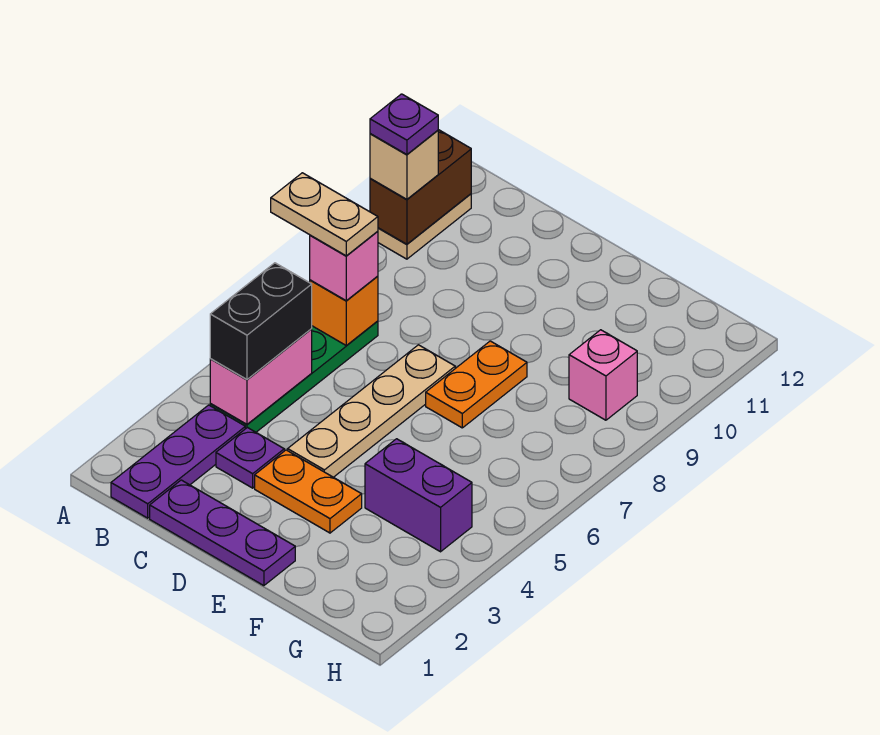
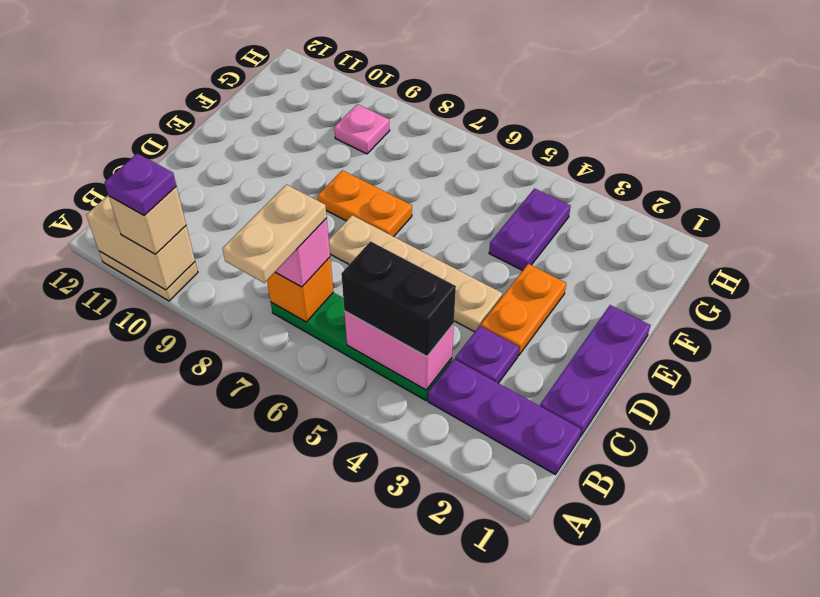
brown brick A10:A11 level 2 -> tan brick A10:A11 level 2
purple brick F4:G4 level 1 -> purple plate F4:G4 level 1
pink brick G9 level 1 -> pink plate G9 level 1

